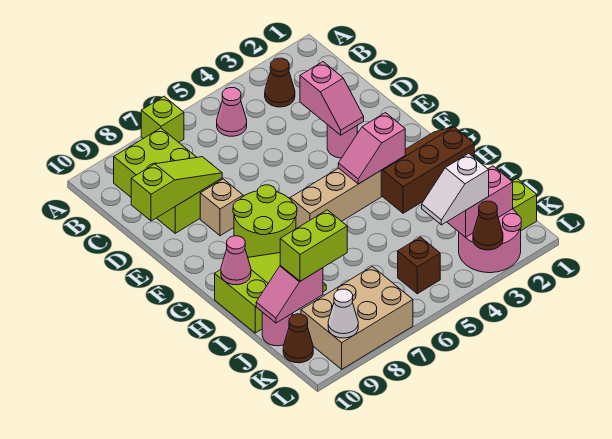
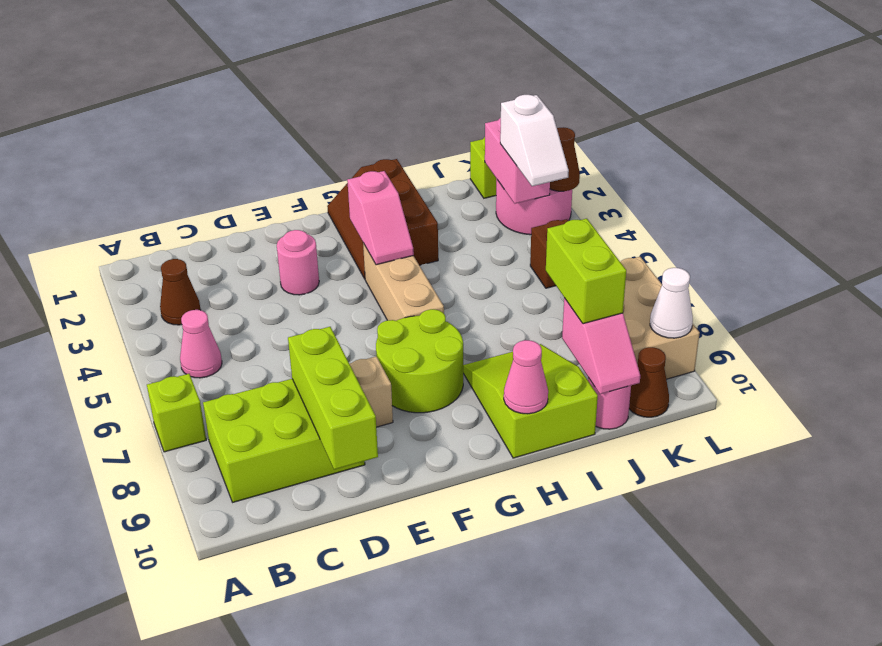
pink slope D3:E3 level 2 top D -> none
lime slope D8:D10 level 2 top 10 -> lime brick D8:D10 level 2

